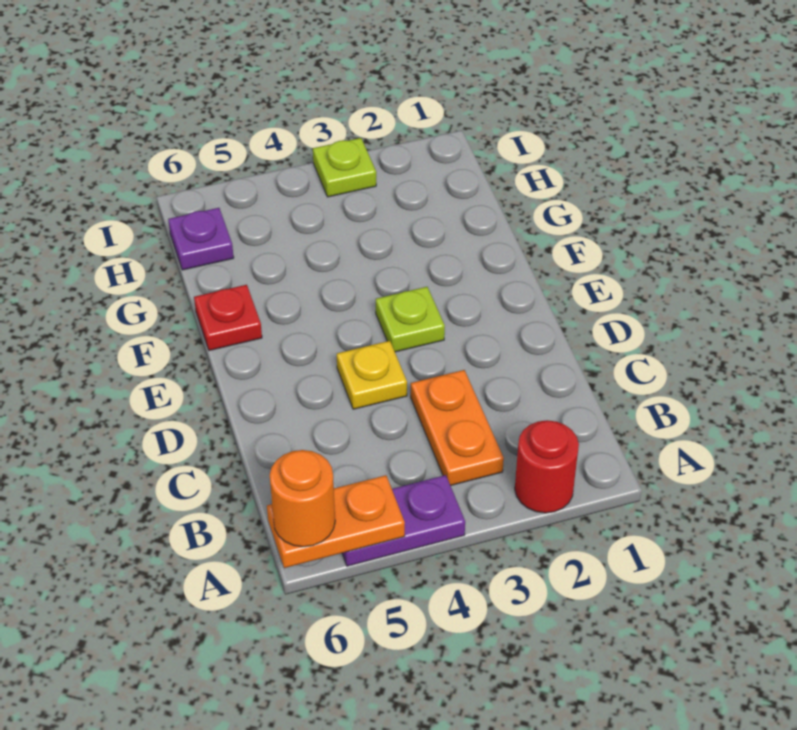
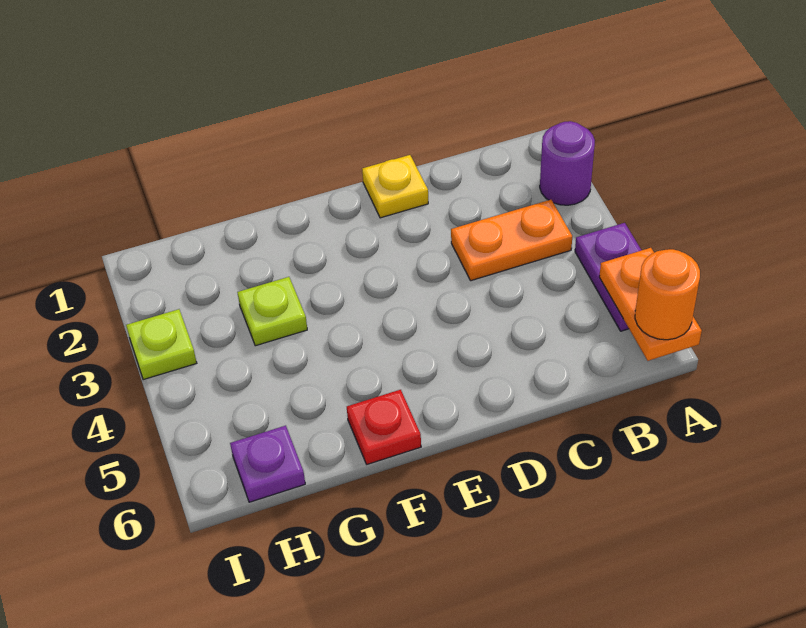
red round brick A2 level 1 -> purple round brick A2 level 1
yellow plate D4 level 1 -> yellow plate D1 level 1
lime plate E3 level 1 -> lime plate G3 level 1

